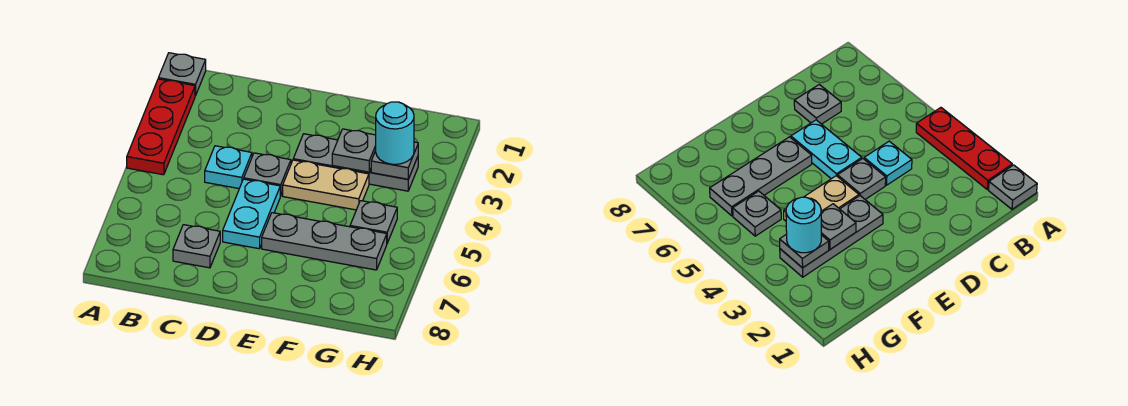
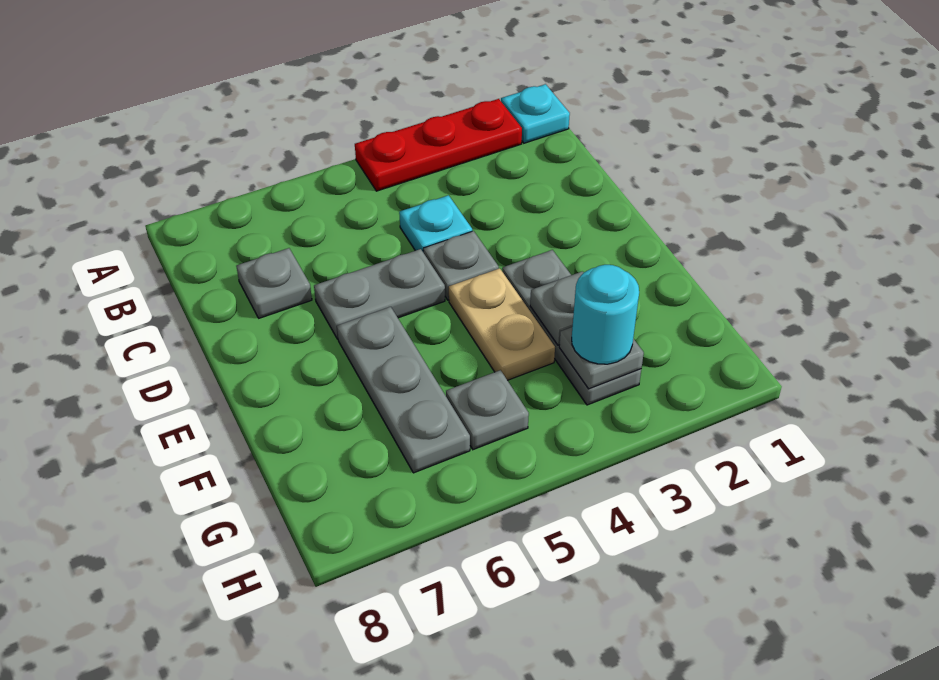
grey plate A1 level 1 -> cyan plate A1 level 1
cyan plate D5:D6 level 1 -> grey plate D5:D6 level 1

